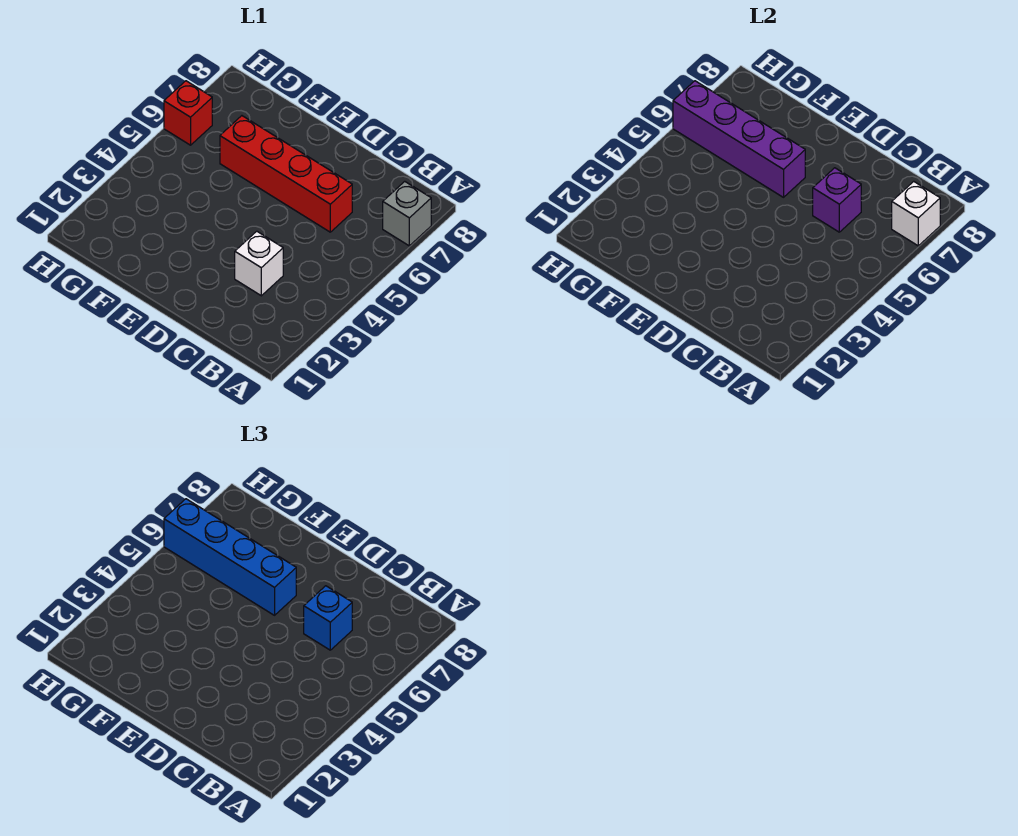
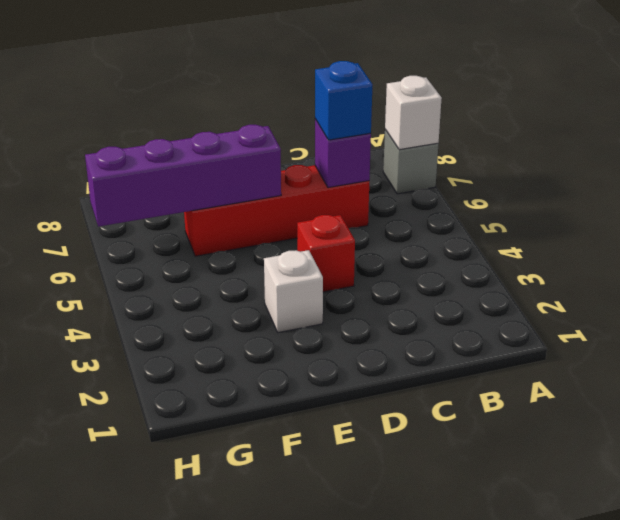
white brick C3 level 1 -> white brick E3 level 1
blue brick E6:H6 level 3 -> none
red brick H6 level 1 -> red brick D4 level 1

